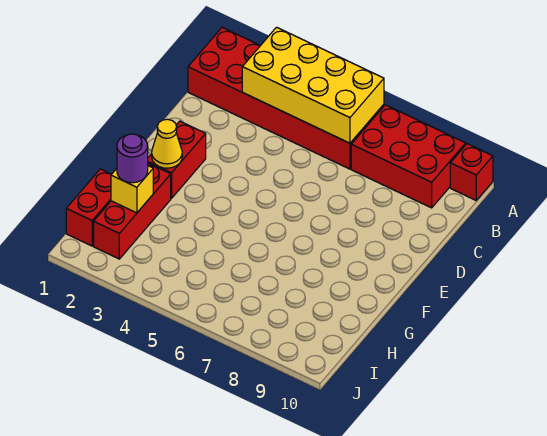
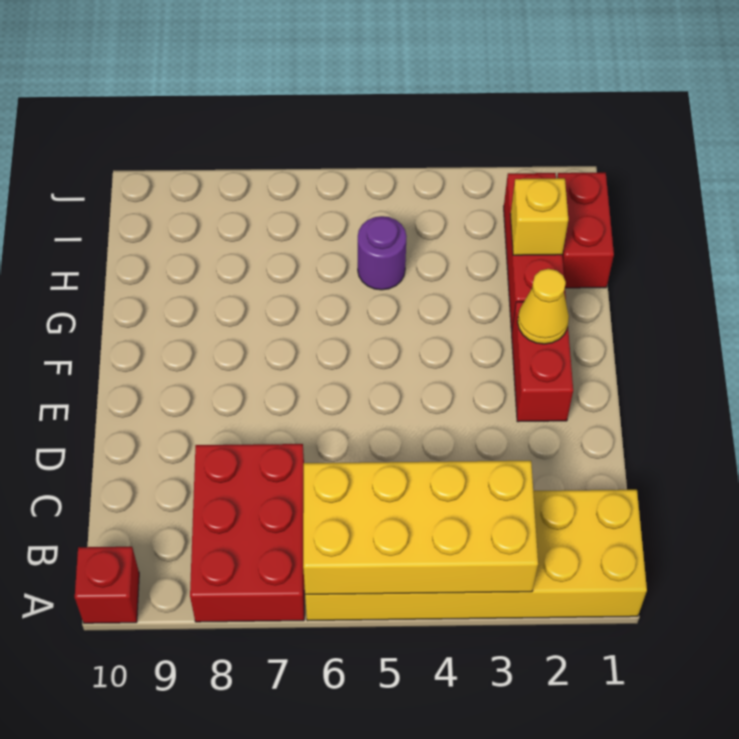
red brick A1:B6 level 1 -> yellow brick A1:B6 level 1
red brick A7:B9 level 1 -> red brick A7:C8 level 1
purple round brick H2 level 3 -> purple round brick H5 level 1

